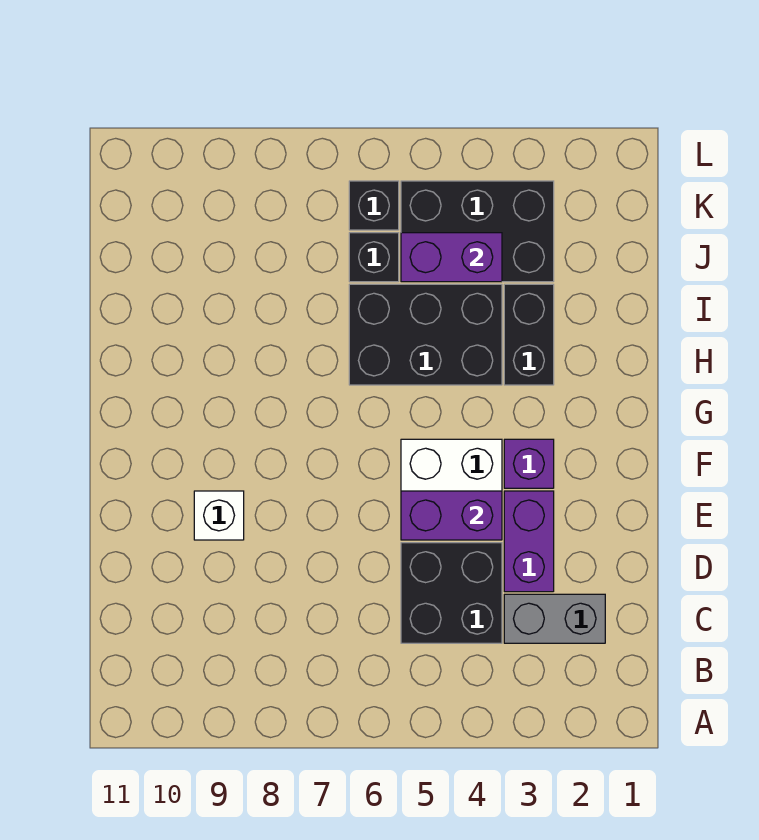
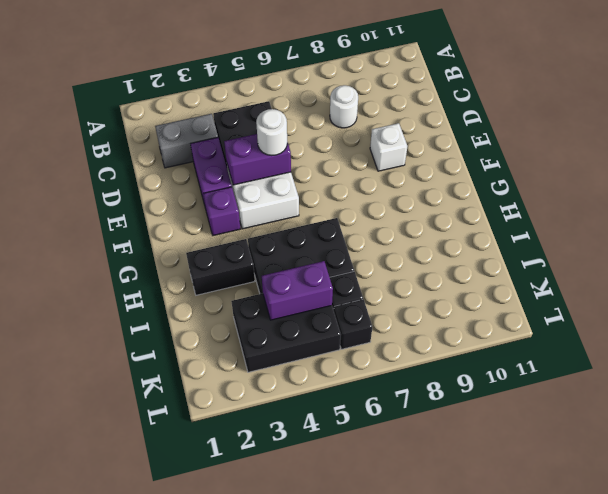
none -> white round brick C8 level 1
none -> white round brick E5 level 3
black brick H3:I3 level 1 -> black brick H2:H3 level 1

